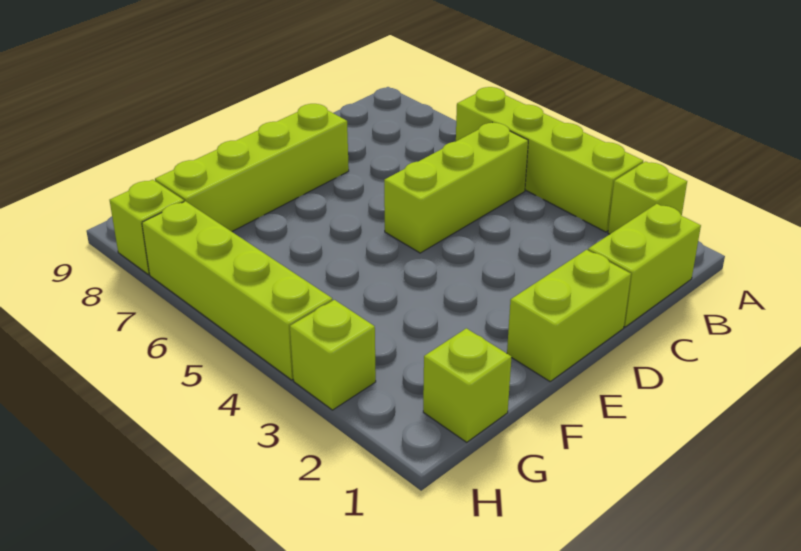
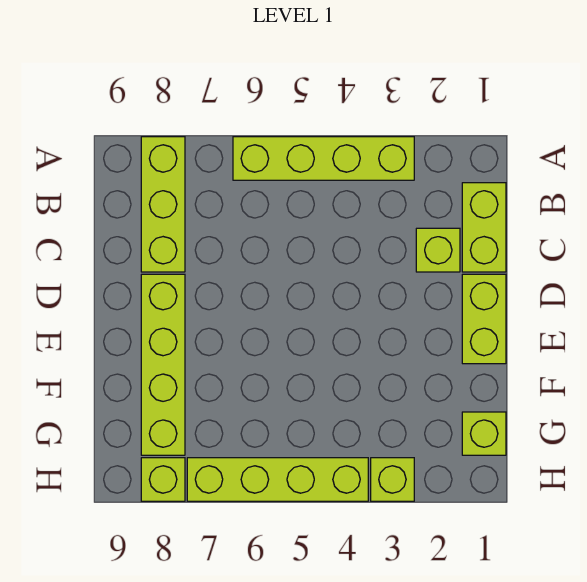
lime brick A2 level 1 -> lime brick C2 level 1
lime brick B5:D5 level 1 -> lime brick A8:C8 level 1

